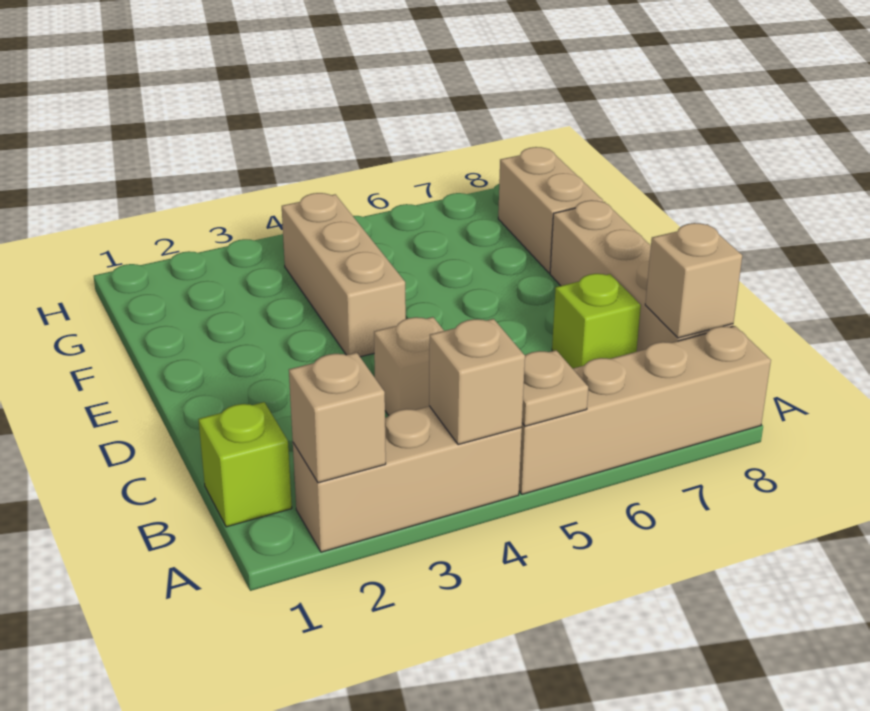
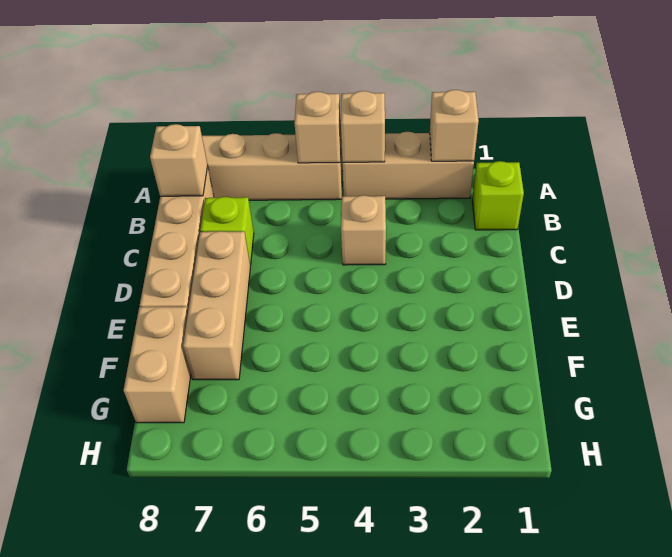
tan plate A5 level 2 -> tan brick A5 level 2
tan brick E4:G4 level 1 -> tan brick D7:F7 level 1

